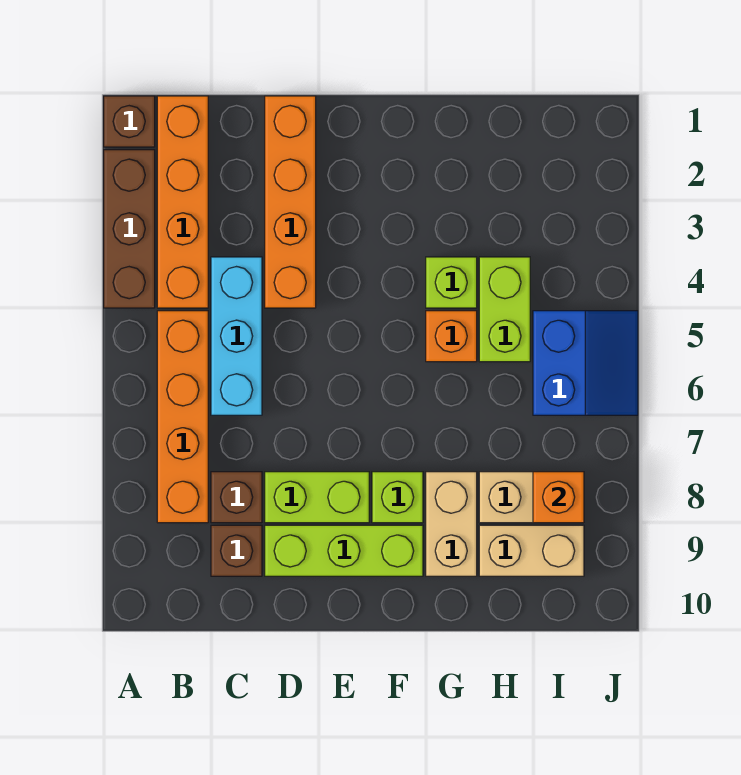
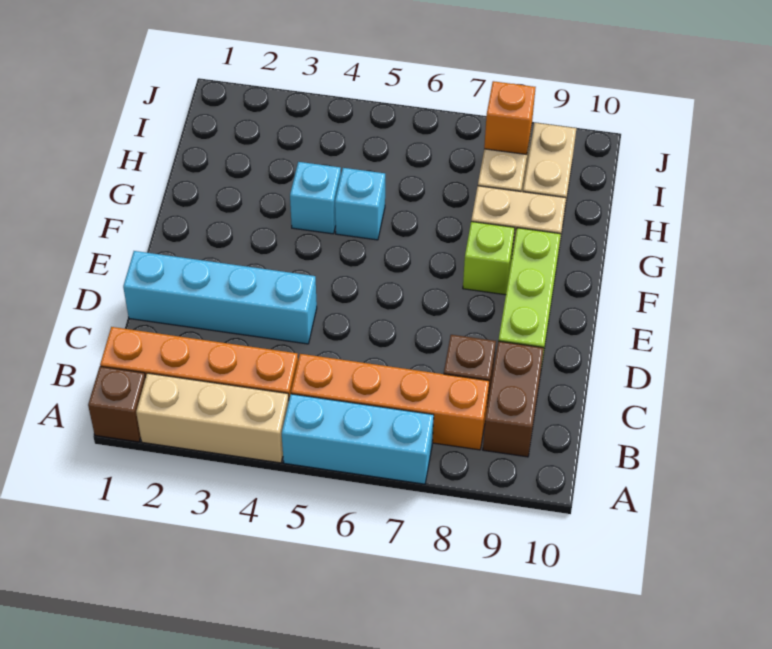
brown brick A2:A4 level 1 -> tan brick A2:A4 level 1
cyan brick C4:C6 level 1 -> cyan brick A5:A7 level 1
brown brick C9 level 1 -> brown brick B9:C9 level 1
orange brick D1:D4 level 1 -> cyan brick D1:D4 level 1
lime brick D8:E8 level 1 -> none
lime brick G4 level 1 -> cyan brick G4 level 1
orange brick G5 level 1 -> cyan brick G5 level 1
lime brick H4:H5 level 1 -> none
blue slope I5:J6 level 1 top I -> none

